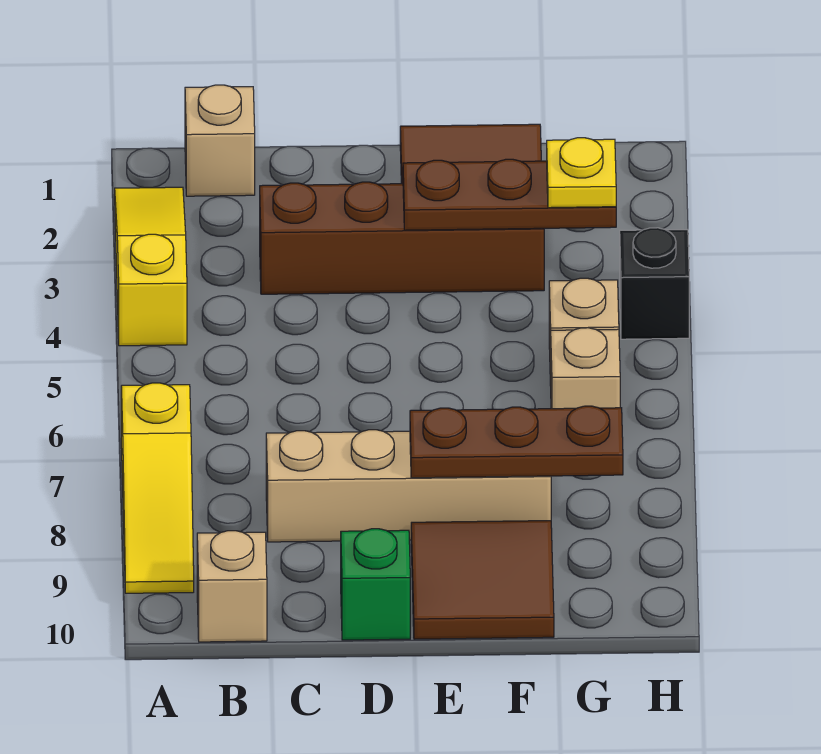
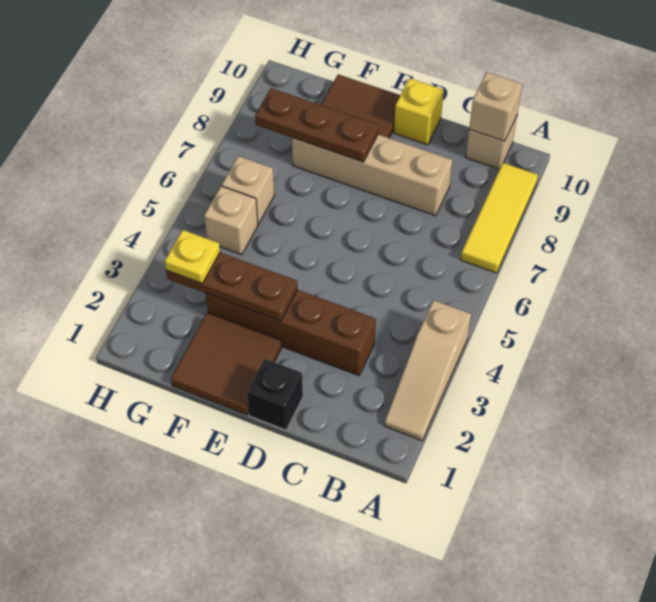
yellow slope A2:A4 level 1 top 4 -> tan slope A2:A4 level 1 top 4
yellow slope A7:A9 level 1 top 7 -> yellow tile A7:A9 level 1
tan brick B1 level 1 -> tan brick B10 level 2
green brick D10 level 1 -> yellow brick D10 level 1
black brick H4 level 1 -> black brick D1 level 1

